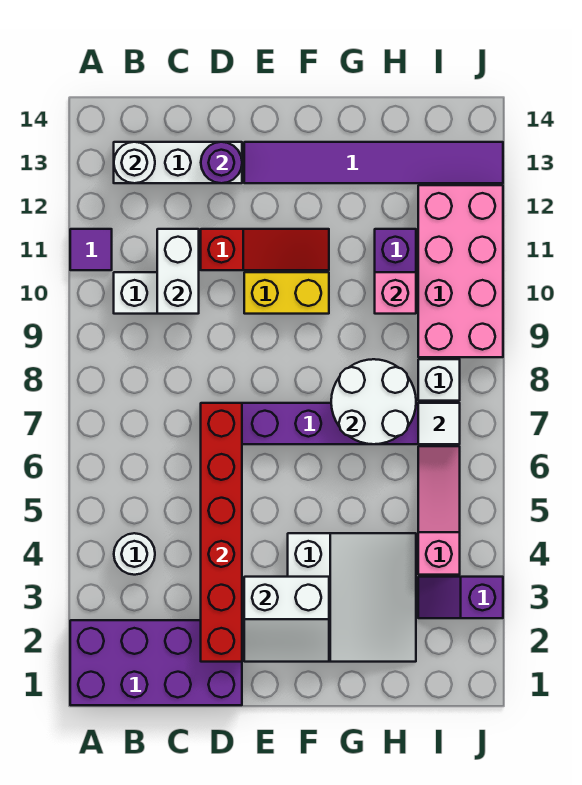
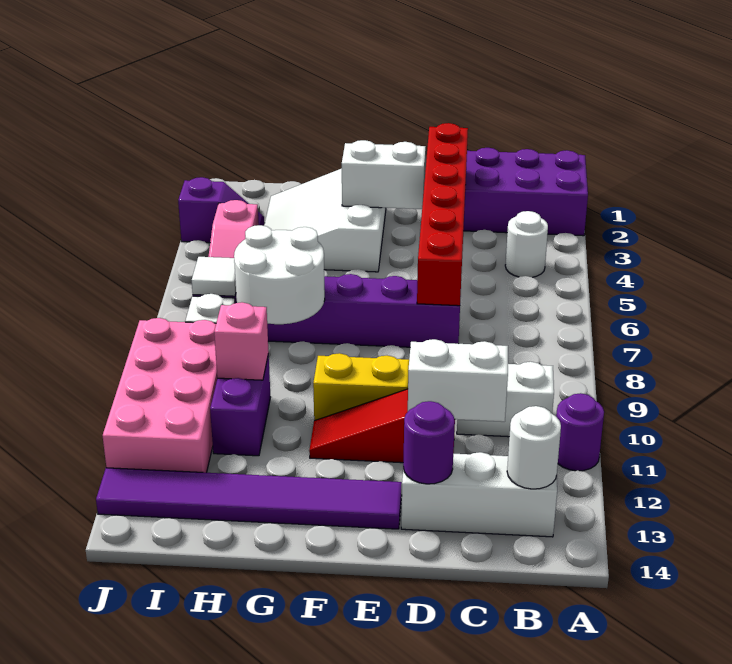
purple tile A11 level 1 -> purple round brick A11 level 1
white brick C10:C11 level 2 -> white brick C11:D11 level 2

